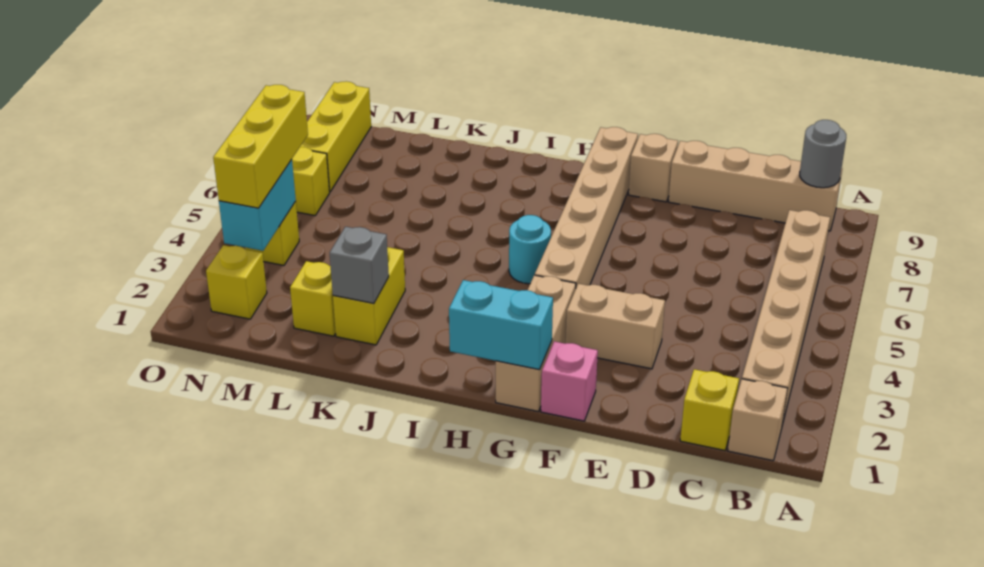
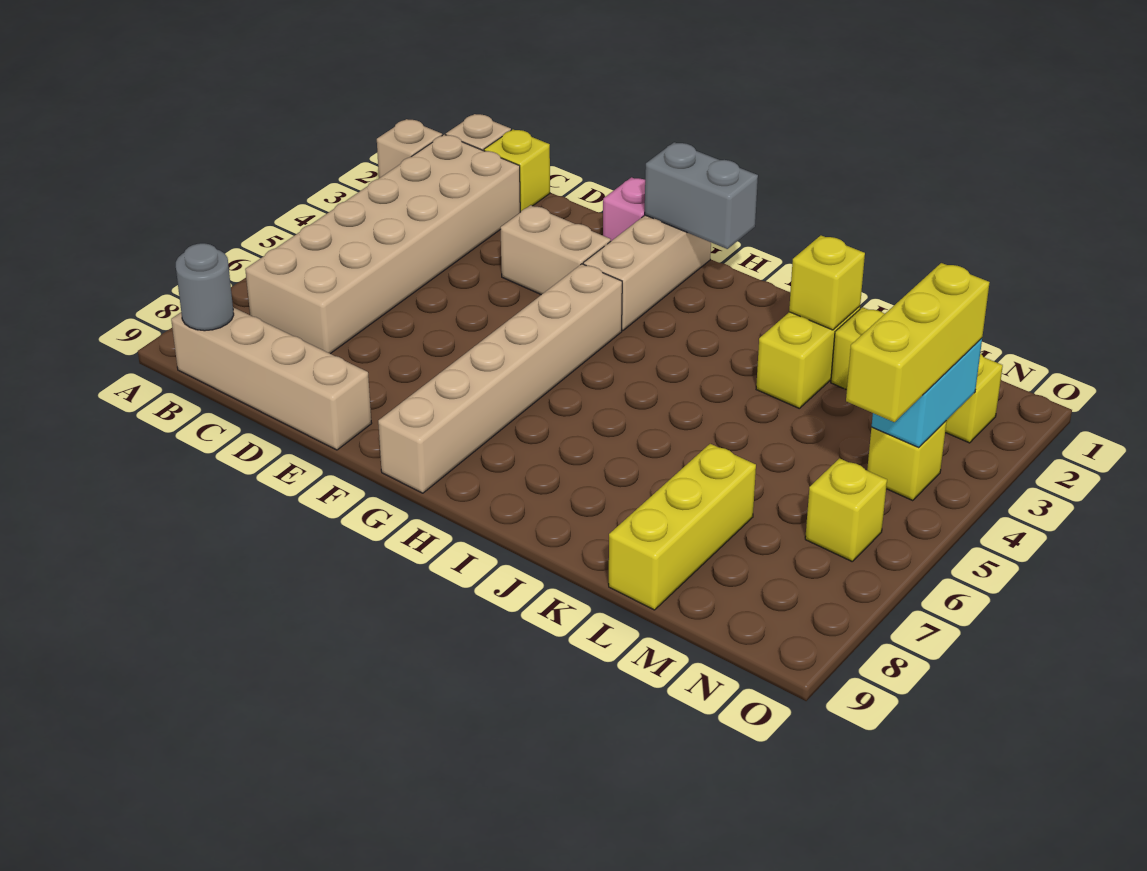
tan brick B2:B7 level 1 -> tan brick B2:C7 level 1
tan brick F9 level 1 -> tan brick A2 level 1
cyan brick G1:H1 level 2 -> grey brick G1:H1 level 2
cyan round brick H5 level 1 -> none
grey brick K2 level 2 -> yellow brick K2 level 2
yellow brick N7:N9 level 1 -> yellow brick L7:L9 level 1

